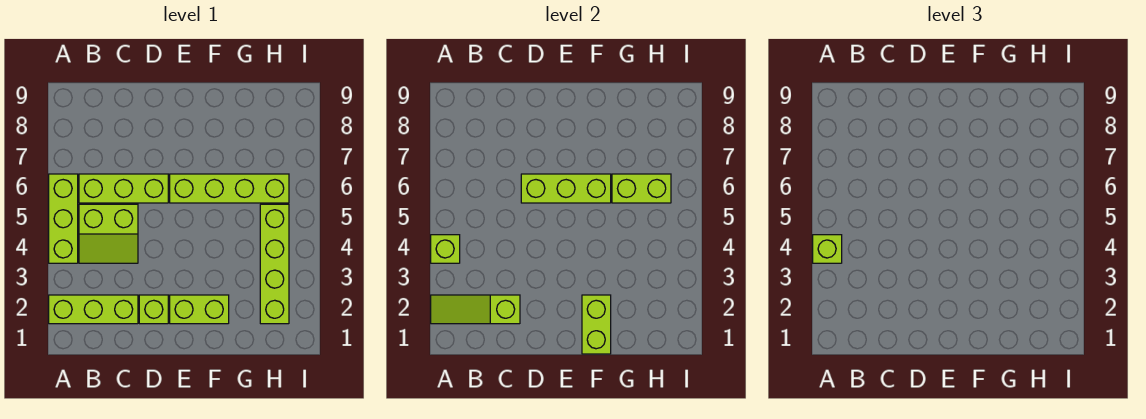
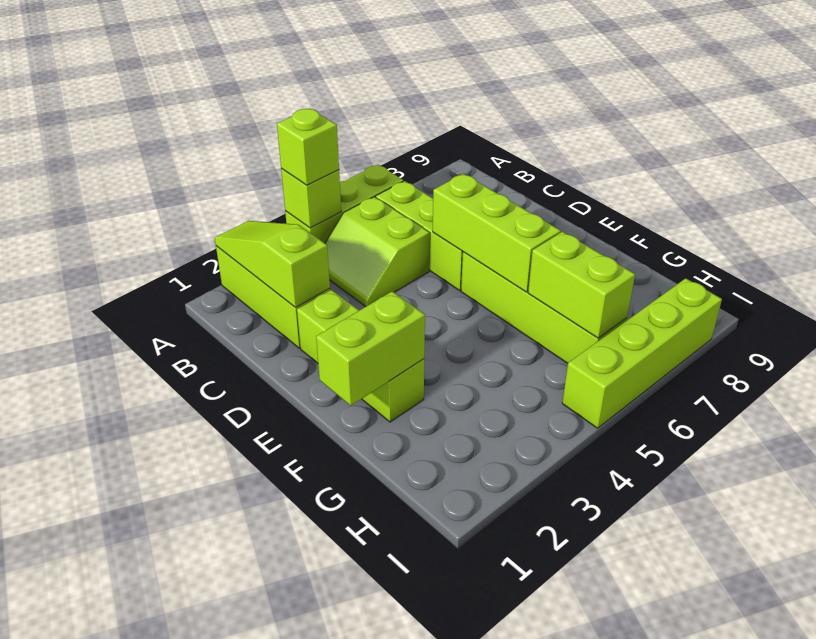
lime brick H2:H5 level 1 -> lime brick I5:I8 level 1

